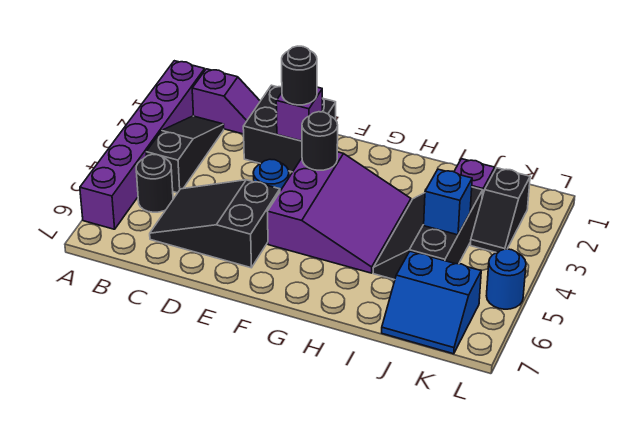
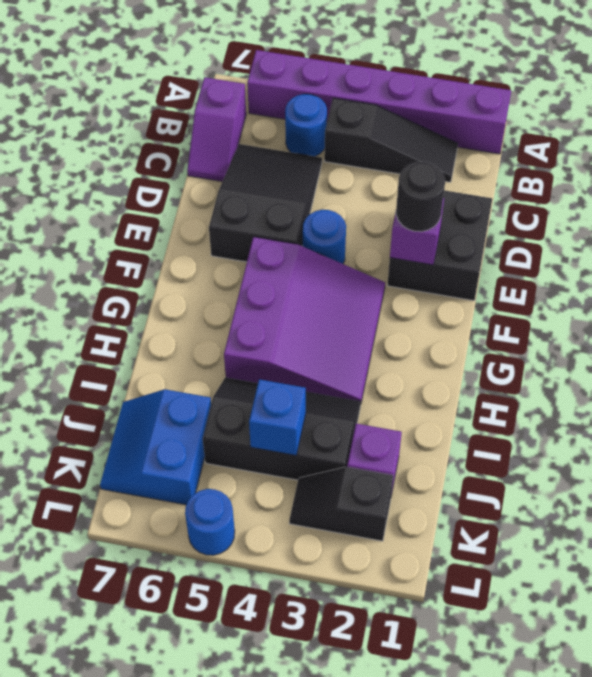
purple slope B1:C1 level 1 top B -> purple slope B7:C7 level 1 top B
black round brick B5 level 1 -> blue round brick B5 level 1
purple slope F3:H5 level 1 top F -> purple slope F3:H5 level 1 top 5
black round brick F3 level 2 -> none

